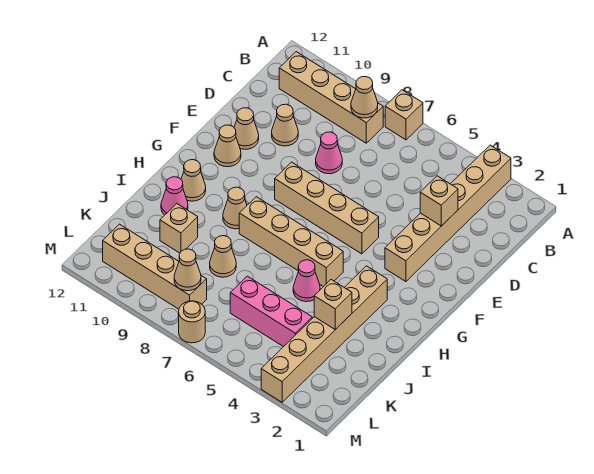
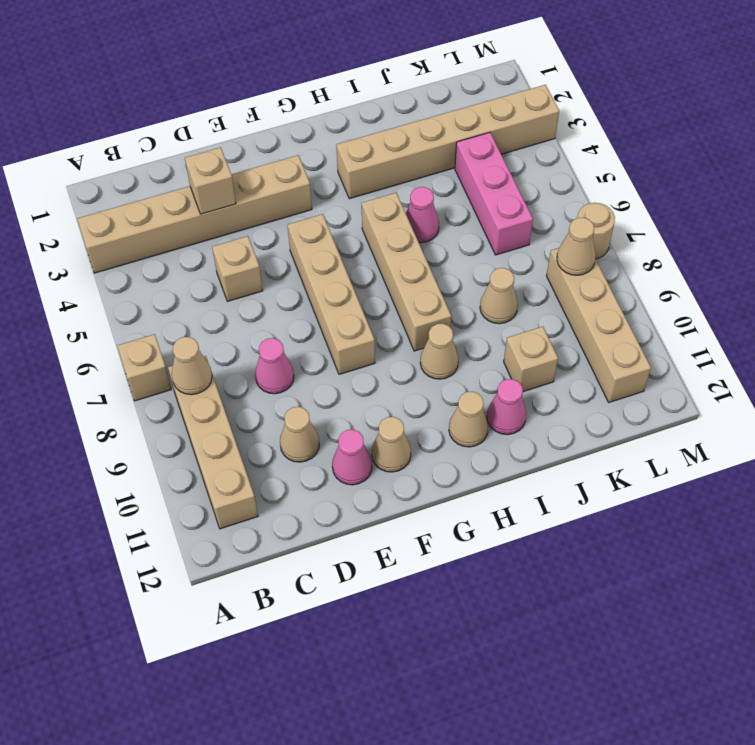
tan cone E11 level 1 -> pink cone E11 level 1
tan brick J3 level 2 -> tan brick D5 level 1

